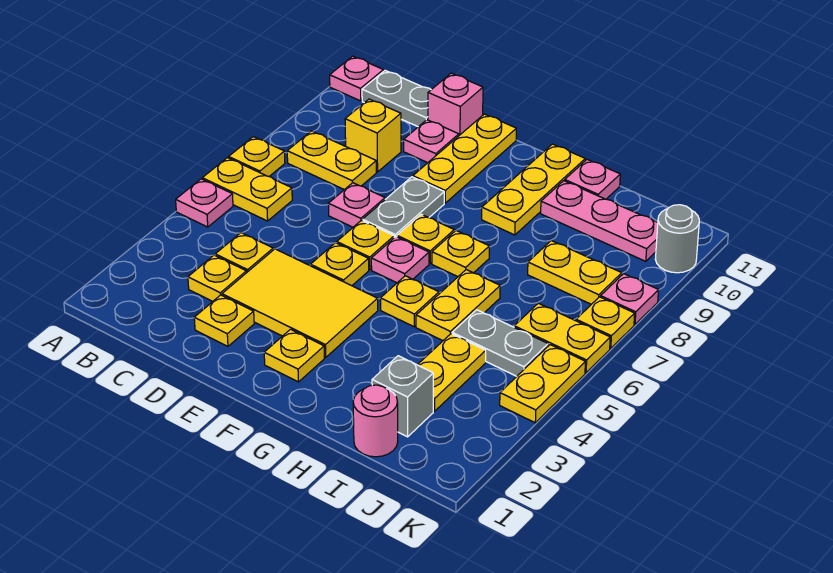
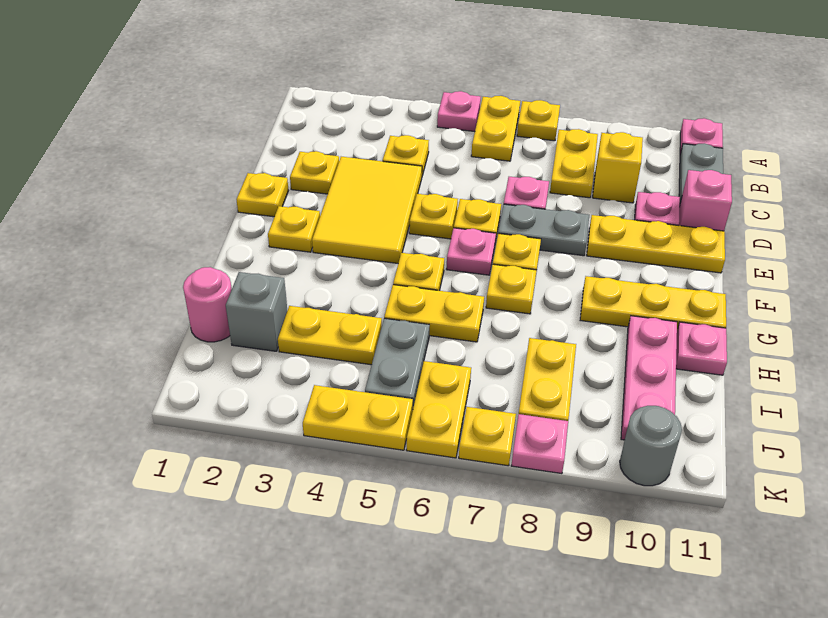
yellow plate C3 level 1 -> yellow plate E1 level 1

